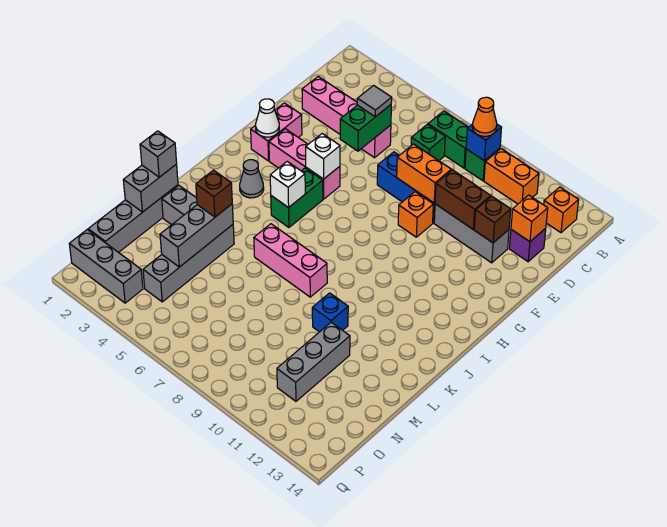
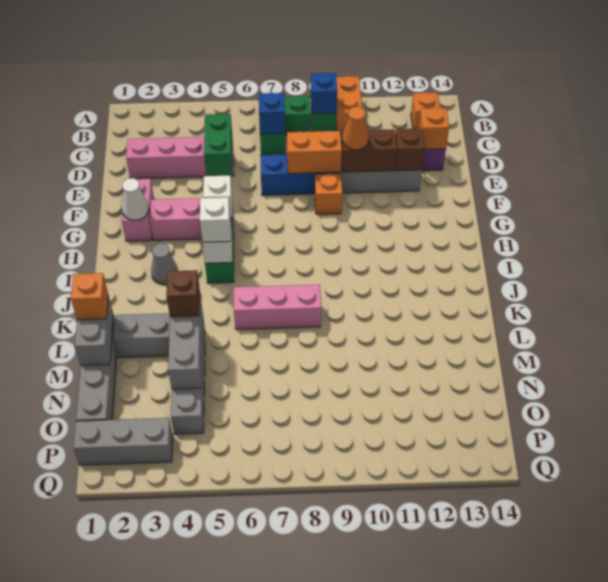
orange cone B9 level 3 -> orange cone E10 level 3
orange brick B10:B11 level 1 -> orange brick A10:B10 level 1
grey tile D5 level 3 -> none
none -> white brick I5 level 3
grey brick L1 level 3 -> orange brick L1 level 3
blue brick L10 level 1 -> blue brick C7 level 2
grey brick M11:O11 level 1 -> none

